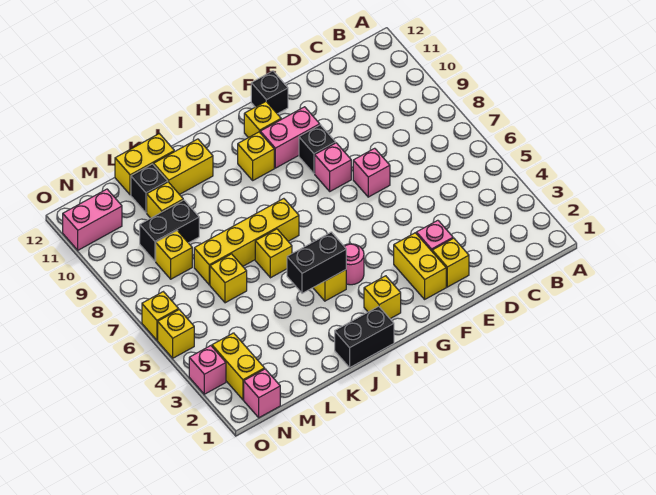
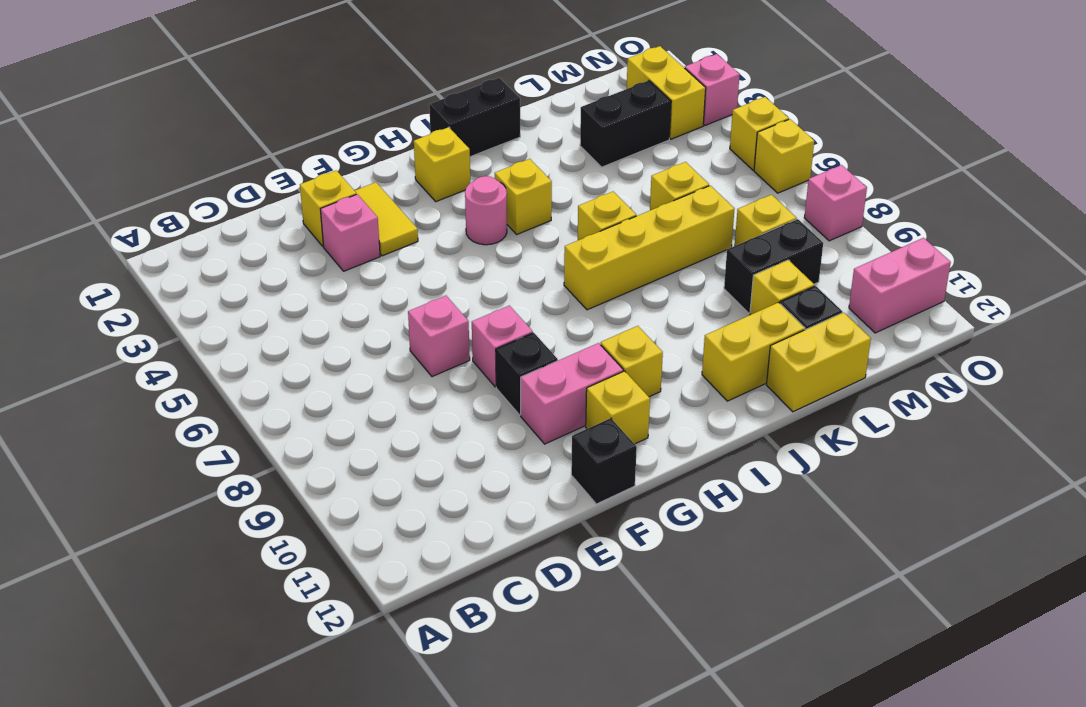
yellow brick F2:F3 level 1 -> yellow tile F2:F3 level 1
black brick I4:J4 level 2 -> black brick L3:M3 level 1
pink brick N1 level 1 -> pink brick O8 level 1

